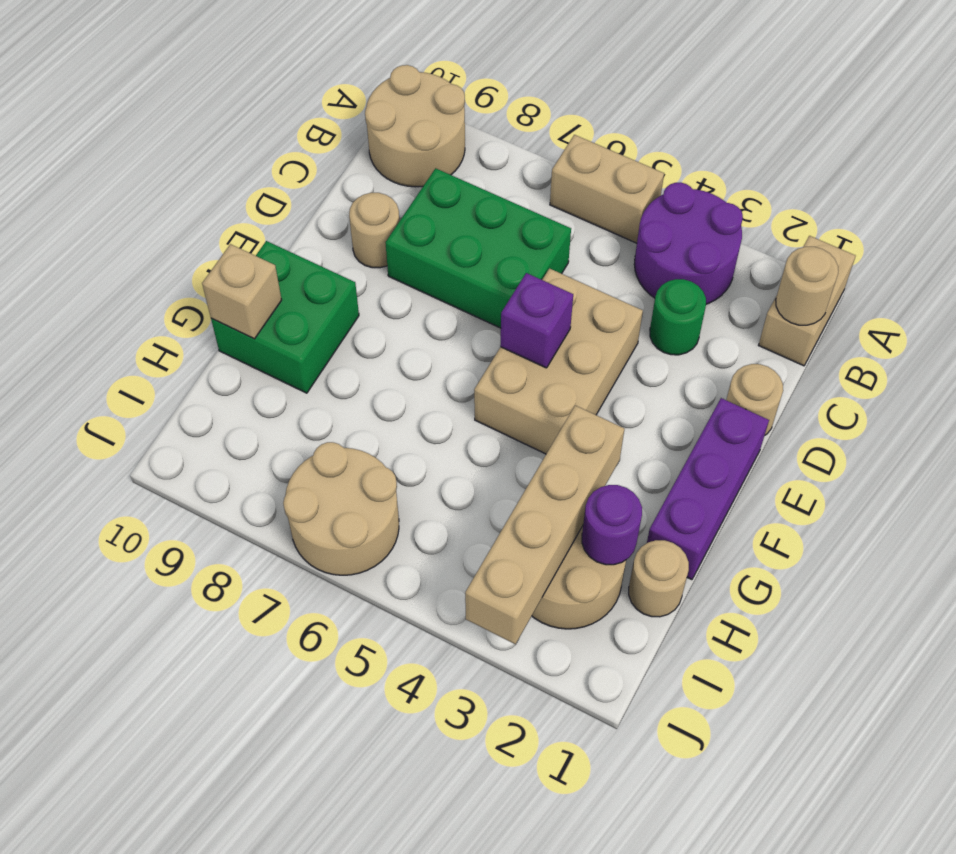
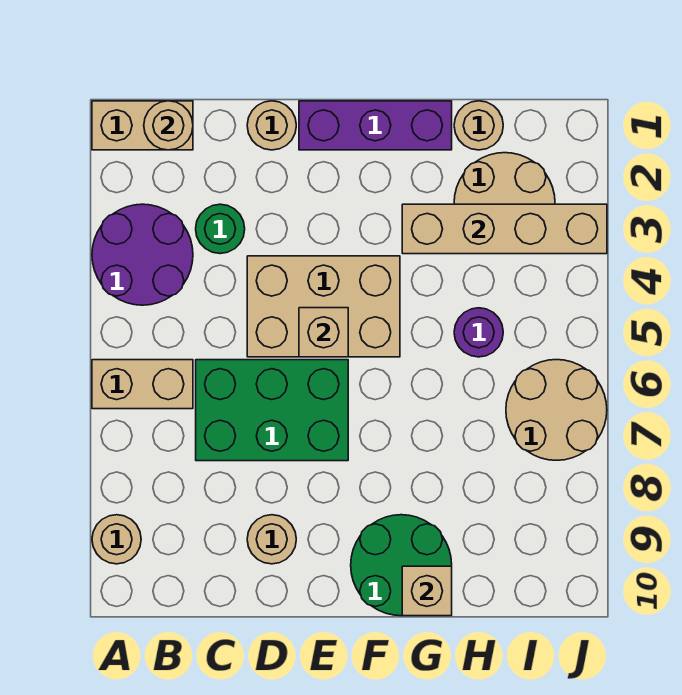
tan brick A5:A6 level 1 -> tan brick A6:B6 level 1
tan round brick A9:B10 level 1 -> tan round brick A9 level 1
green brick C6:D8 level 1 -> green brick C6:E7 level 1
purple brick E5 level 2 -> tan brick E5 level 2
green brick F9:G10 level 1 -> green round brick F9:G10 level 1
purple round brick H2 level 2 -> purple round brick H5 level 1

